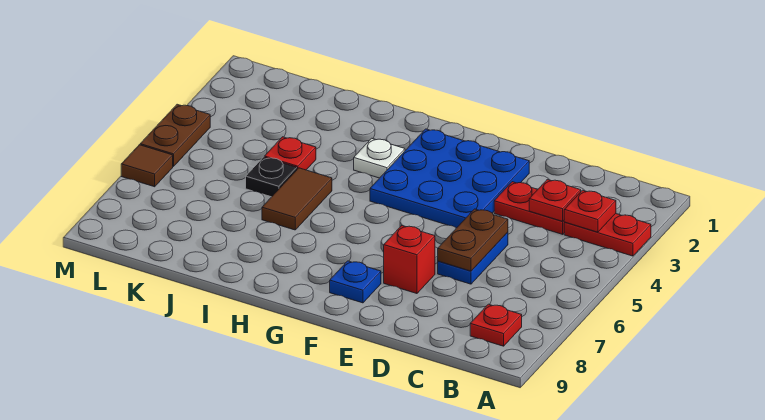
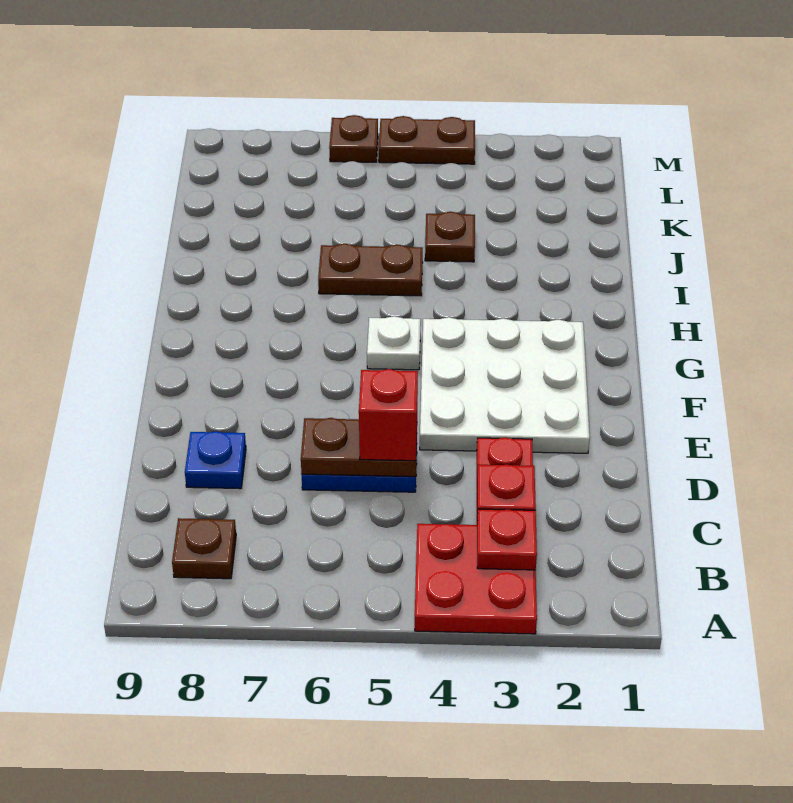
red plate A3:B3 level 1 -> red plate A3:B4 level 1
red plate B8 level 1 -> brown plate B8 level 1
blue plate E2:G4 level 1 -> white plate E2:G4 level 1
red brick E7 level 1 -> red brick D5 level 3
blue plate F8 level 1 -> blue plate D8 level 1
white plate H3 level 1 -> white plate G5 level 1
brown tile I5:I6 level 1 -> brown plate I5:I6 level 1
red plate J4 level 1 -> brown plate J4 level 1
black plate J5 level 1 -> none
brown tile M6 level 1 -> brown plate M6 level 1

